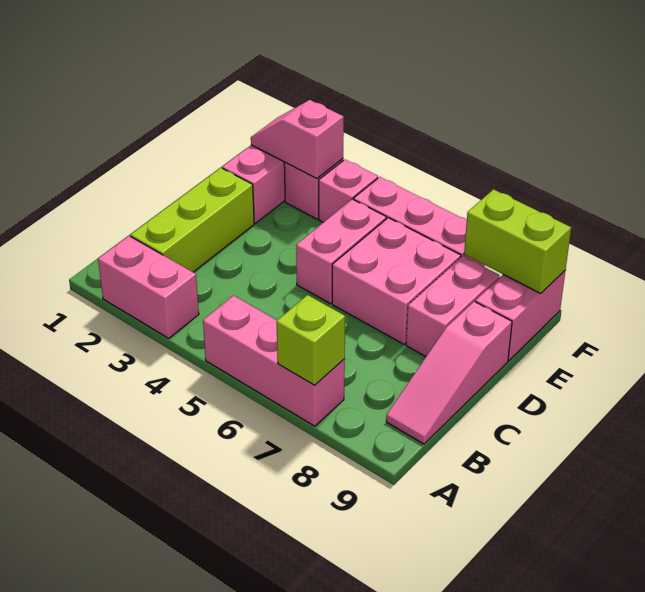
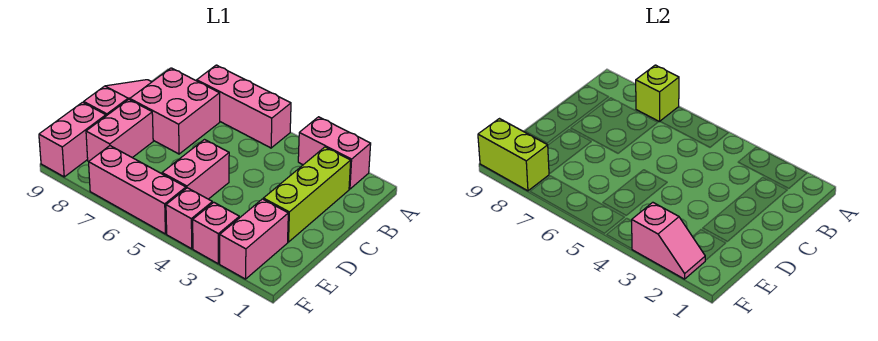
pink brick D6:E7 level 1 -> pink brick B7:C8 level 1

